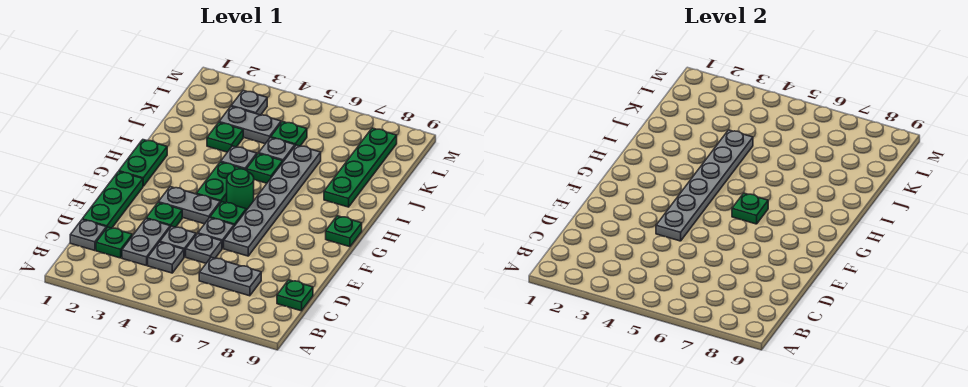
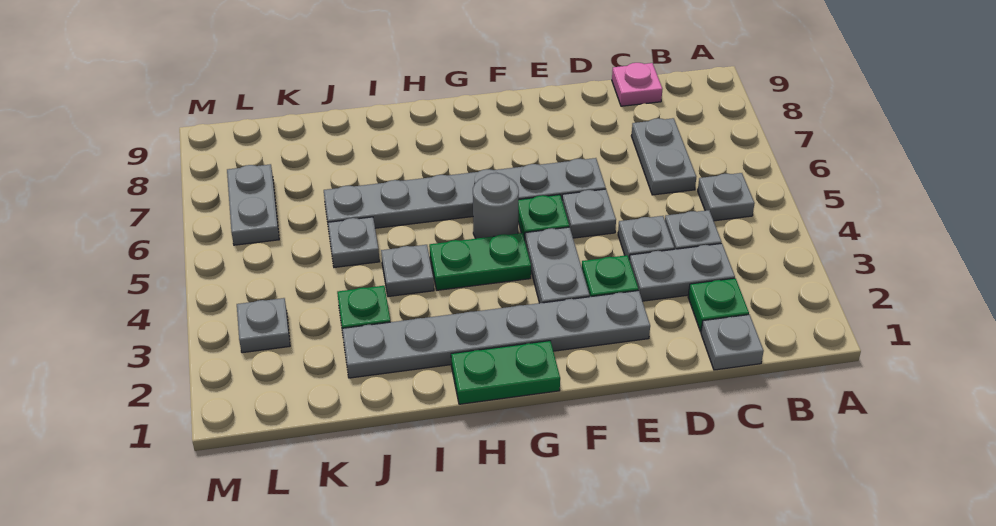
green plate C9 level 1 -> pink plate C9 level 1
green plate D1:F1 level 1 -> none
grey plate D5 level 1 -> grey plate B5 level 1
grey plate E4:J4 level 2 -> grey plate E2:J2 level 1
green round brick G5 level 1 -> grey round brick G5 level 1
green plate G6 level 2 -> none
green plate G9 level 1 -> none
green plate I5 level 1 -> none
green plate I8:L8 level 1 -> none
grey plate K3:K4 level 1 -> grey plate L6:L7 level 1
green plate K5 level 1 -> none

